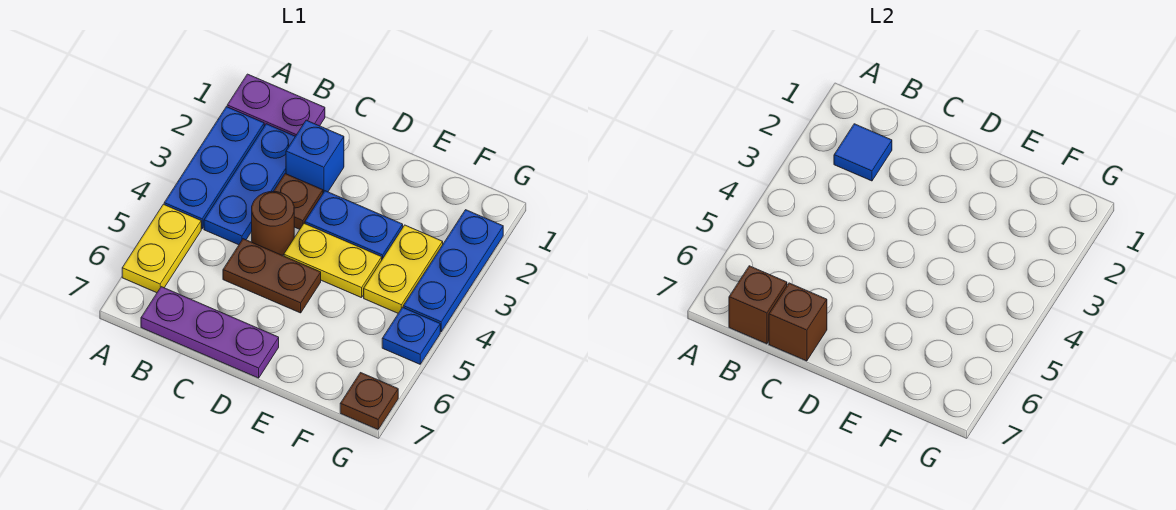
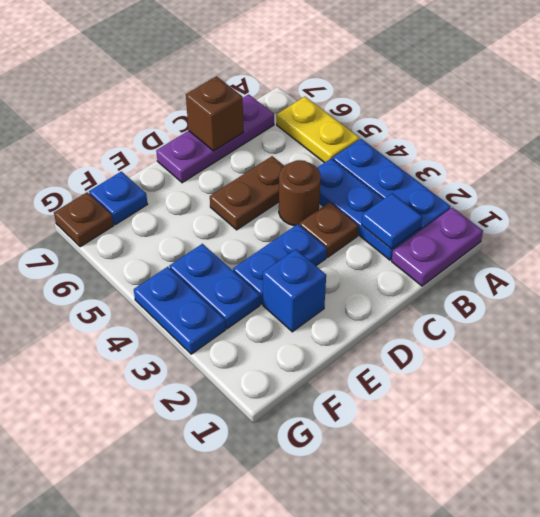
brown brick B7 level 2 -> none
blue brick C2 level 1 -> blue brick E2 level 1
yellow plate D4:E4 level 1 -> none
yellow plate F3:F4 level 1 -> blue plate F3:F4 level 1
blue plate G2:G4 level 1 -> blue plate G3:G4 level 1
blue plate G5 level 1 -> blue plate F7 level 1

